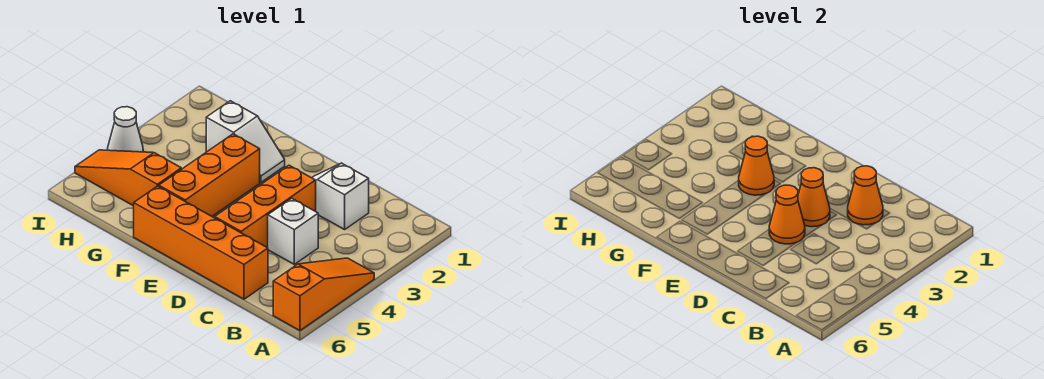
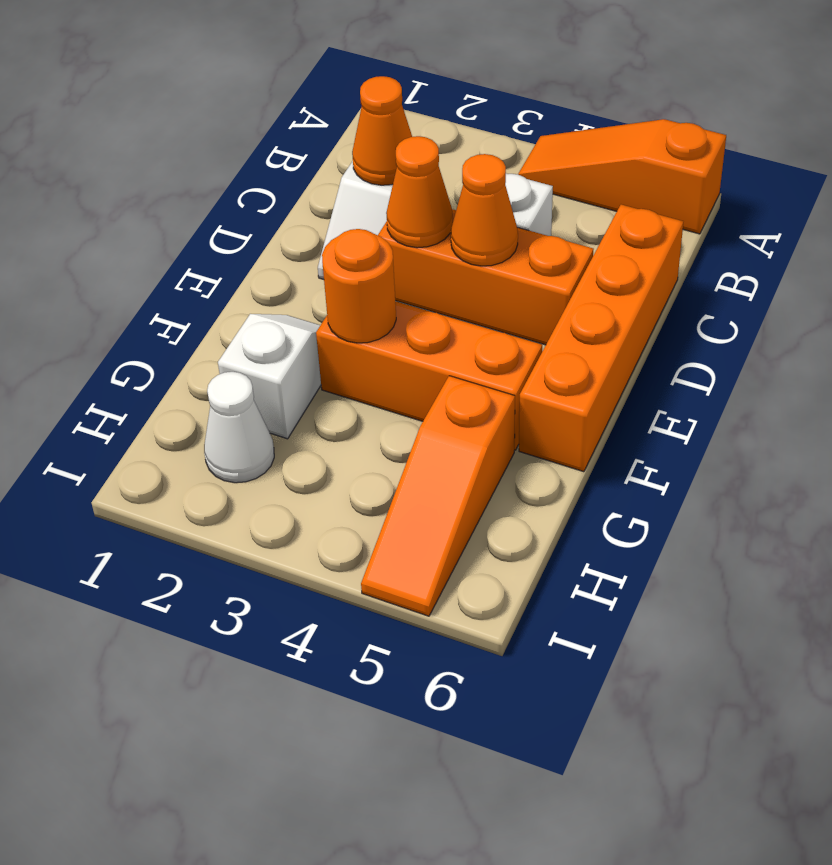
orange cone F3 level 2 -> orange round brick F3 level 2
white cone I4 level 1 -> white cone H2 level 1

